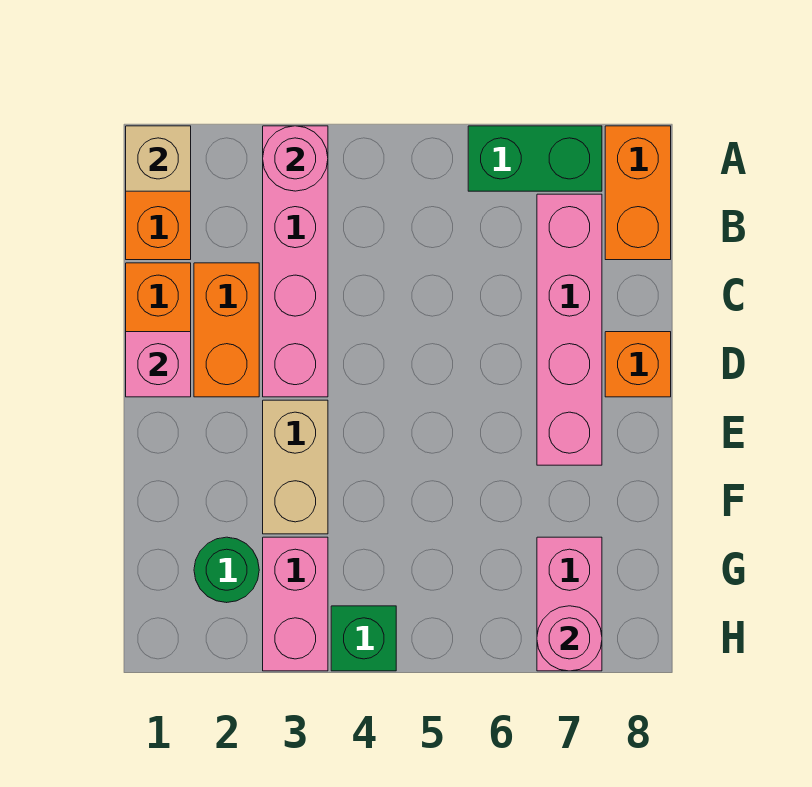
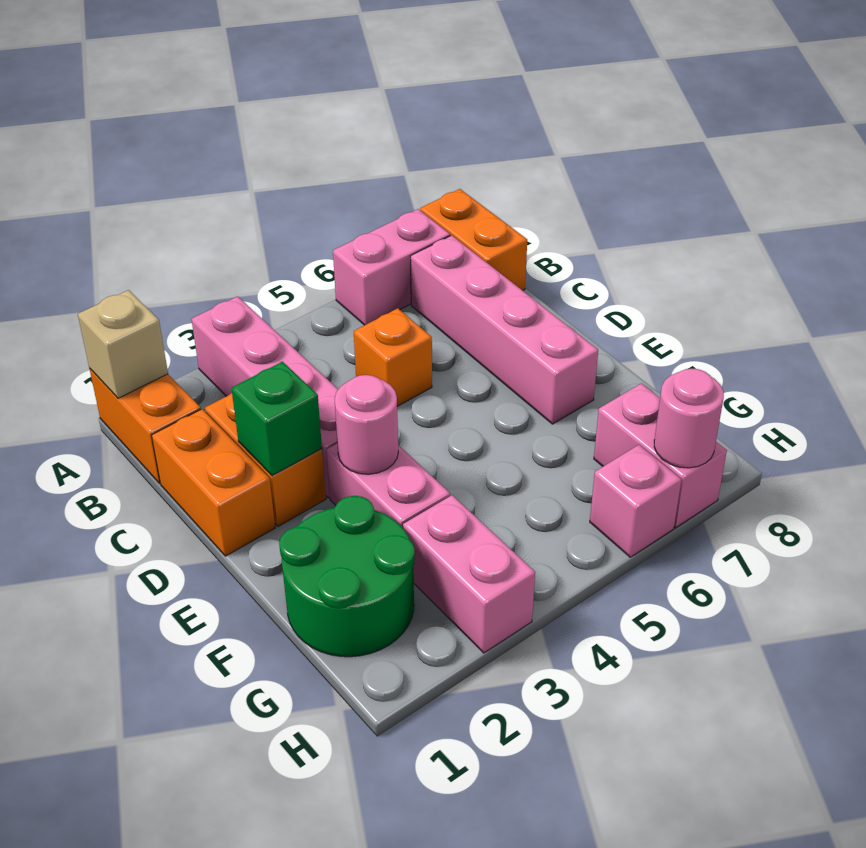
pink round brick A3 level 2 -> pink round brick E3 level 2
green brick A6:A7 level 1 -> pink brick A6:A7 level 1
pink brick D1 level 2 -> pink brick H6 level 1
orange brick D8 level 1 -> orange brick C5 level 1
tan brick E3:F3 level 1 -> pink brick E3:F3 level 1
green round brick G2 level 1 -> green round brick F1:G2 level 1
green brick H4 level 1 -> green brick D2 level 2

